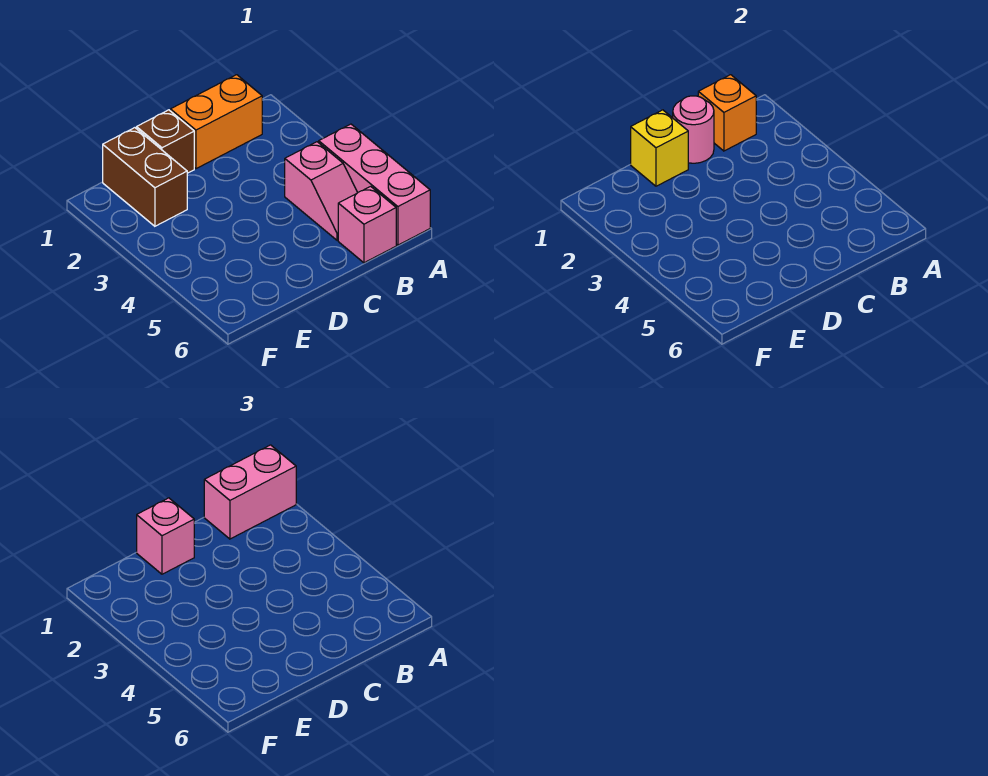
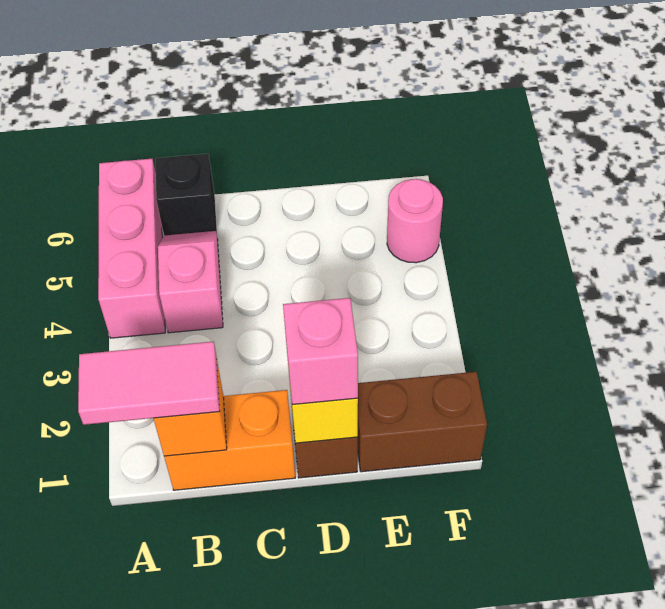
pink brick A1:B1 level 3 -> pink tile A1:B1 level 3
pink brick B6 level 1 -> black brick B6 level 1
pink round brick C1 level 2 -> pink round brick F5 level 1
brown brick E1:E2 level 1 -> brown brick E1:F1 level 1

